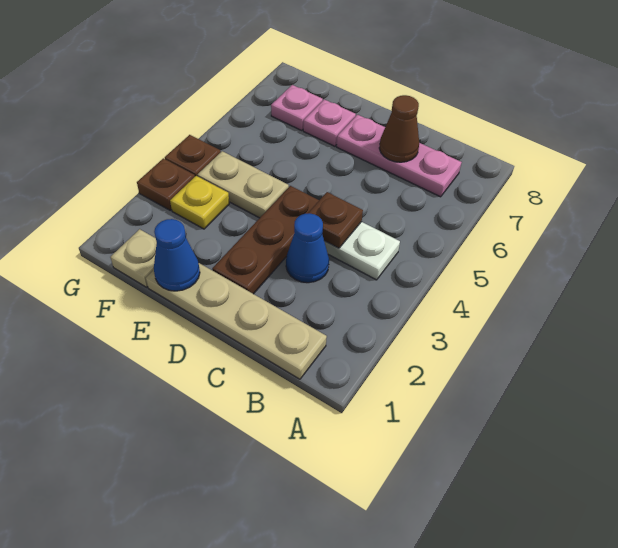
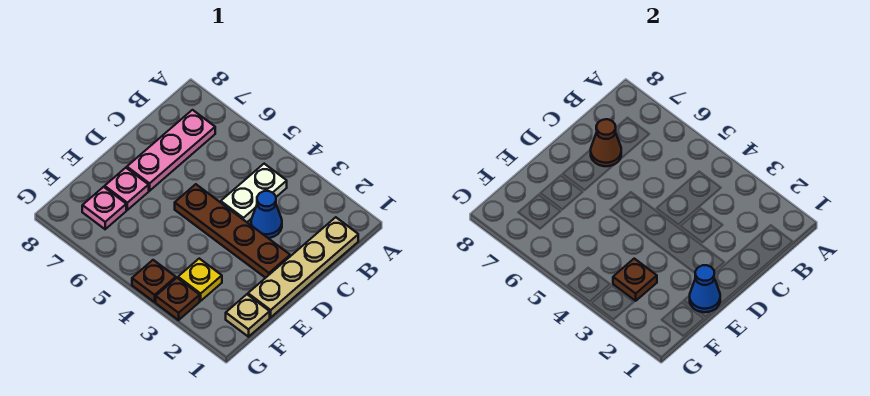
brown plate C4 level 2 -> brown plate F3 level 2
brown plate D2:D4 level 1 -> brown plate D2:D5 level 1
tan plate E4:F4 level 1 -> none

